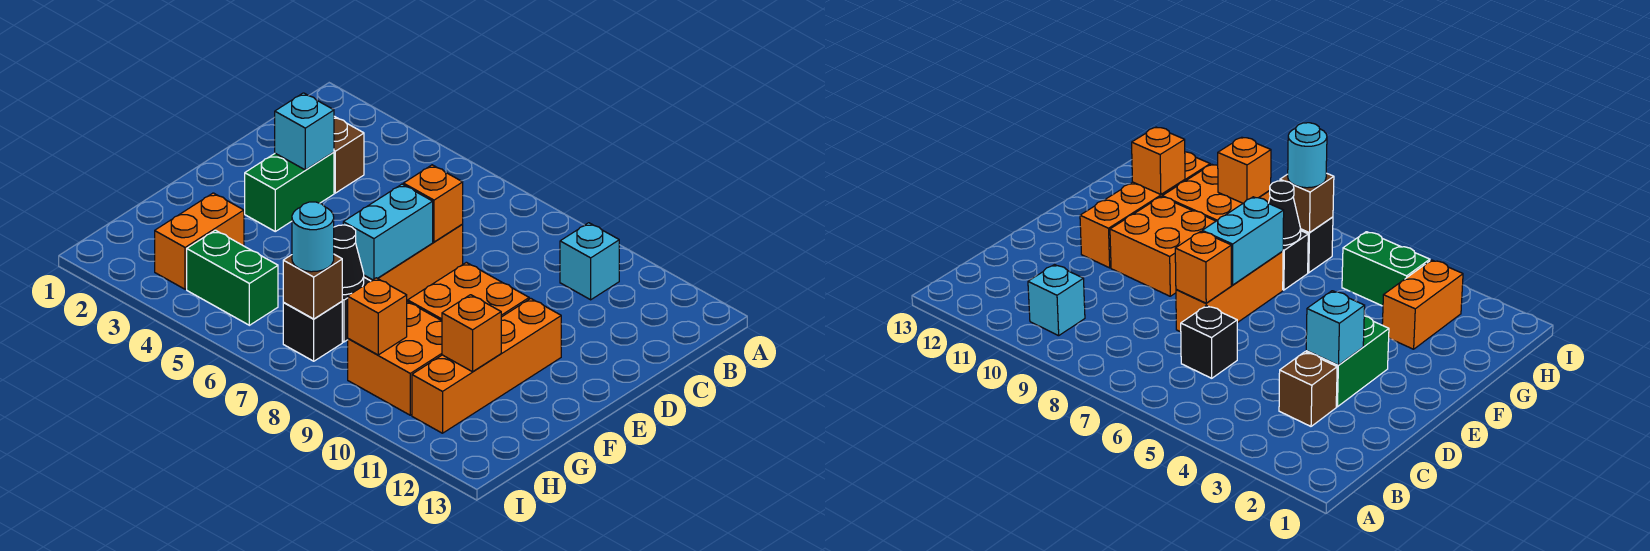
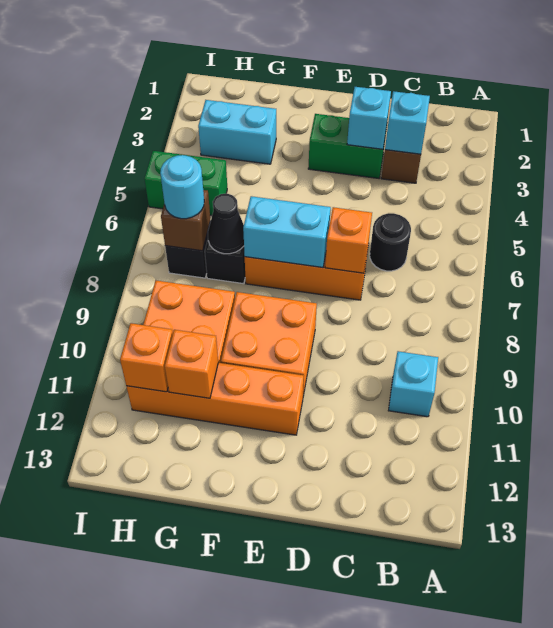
none -> cyan brick C3 level 2
black brick C6 level 1 -> black round brick C6 level 1
orange brick G3:H3 level 1 -> cyan brick G3:H3 level 1
green brick H4:H5 level 1 -> green brick H5:I5 level 1
orange brick H9 level 2 -> orange brick H11 level 2

